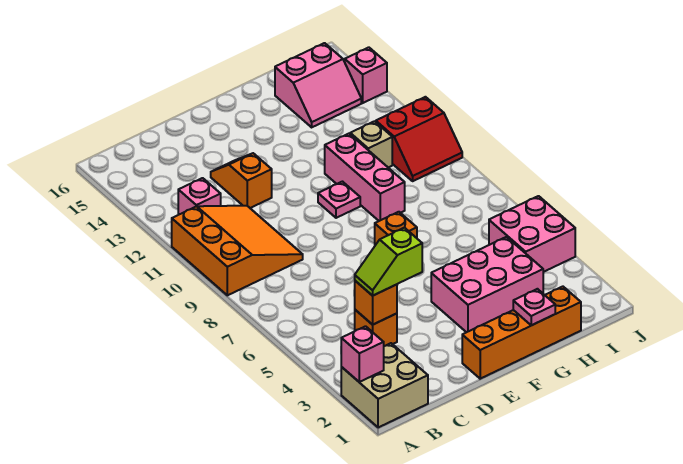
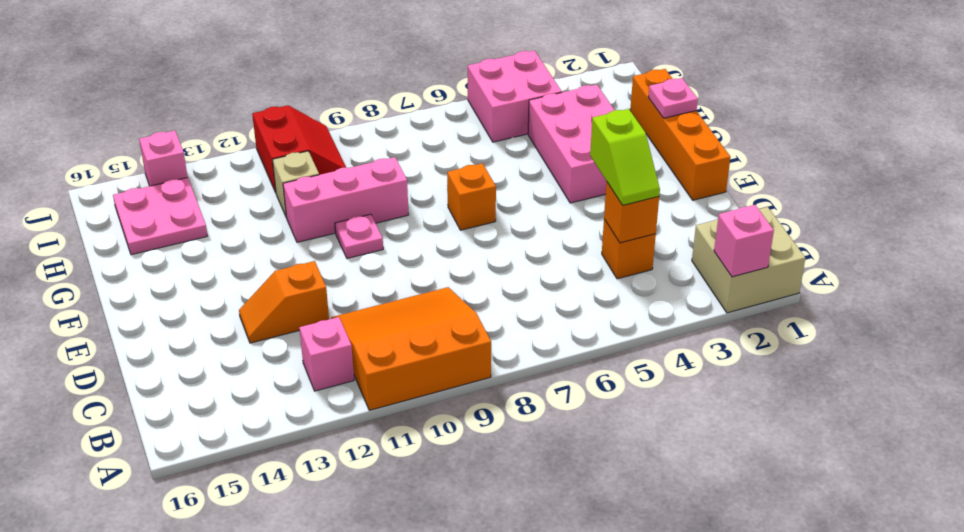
pink slope H14:I15 level 1 top 15 -> pink plate H14:I15 level 1

